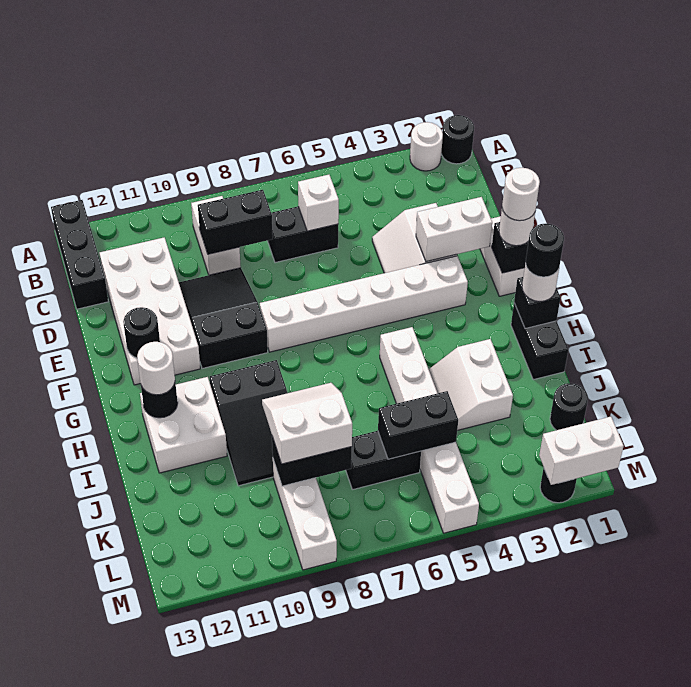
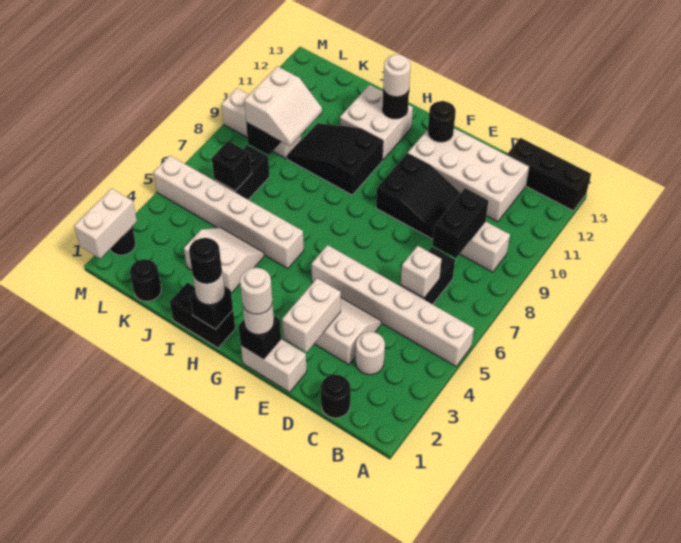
black round brick A1 level 1 -> black round brick C1 level 1
white round brick A2 level 1 -> white round brick C3 level 1
white brick F3:F8 level 1 -> white brick A5:F5 level 1
black brick K5:K6 level 2 -> black brick K6 level 2

